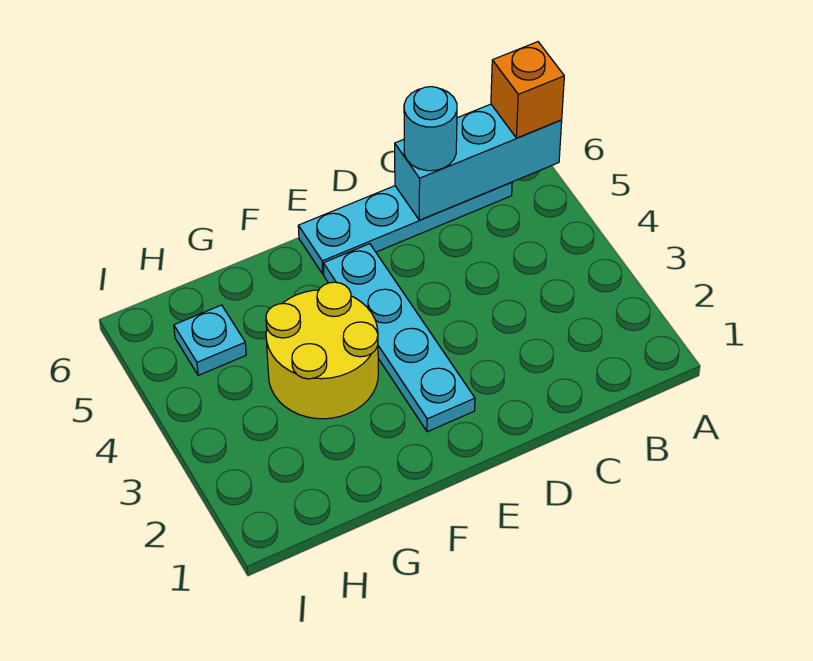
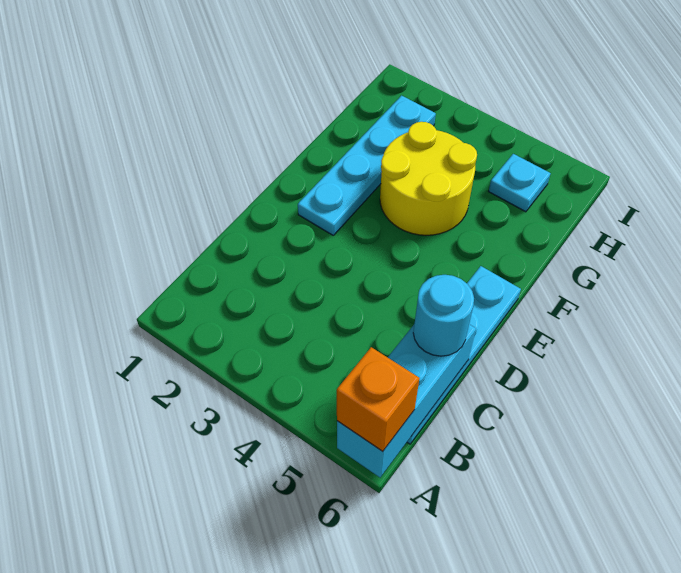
cyan plate E2:E5 level 1 -> cyan plate E2:H2 level 1

